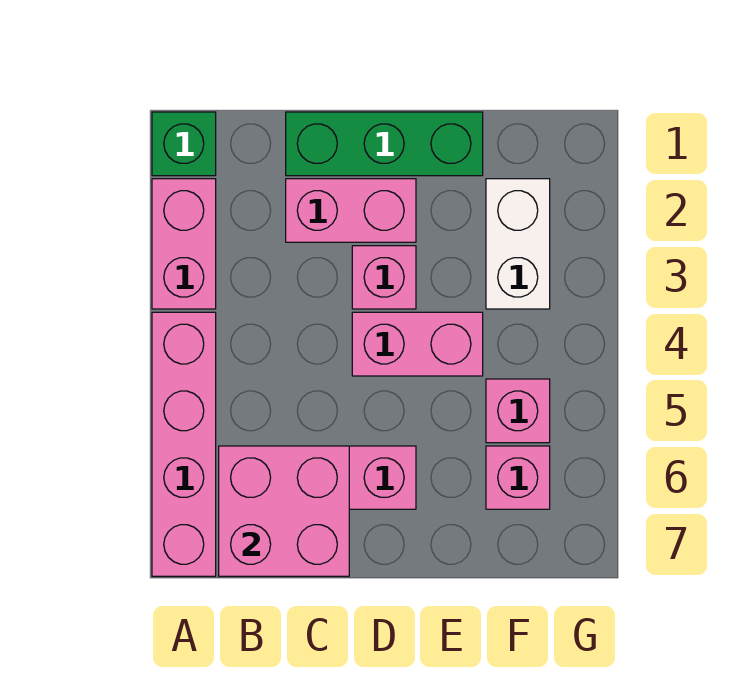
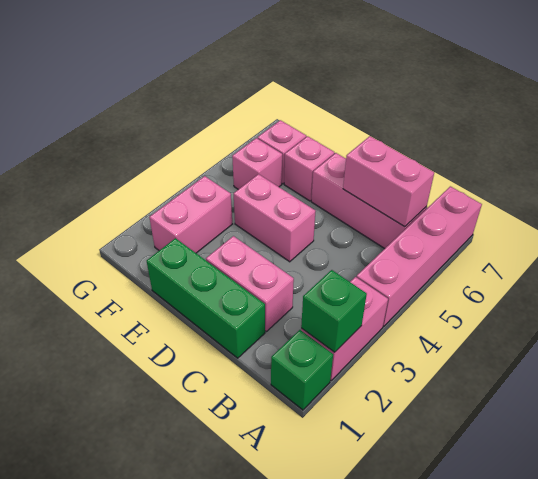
none -> green brick A2 level 2
pink brick B6:C7 level 2 -> pink brick B6:C6 level 2
pink brick D3 level 1 -> pink brick E6 level 1
white brick F2:F3 level 1 -> pink brick F2:F3 level 1

